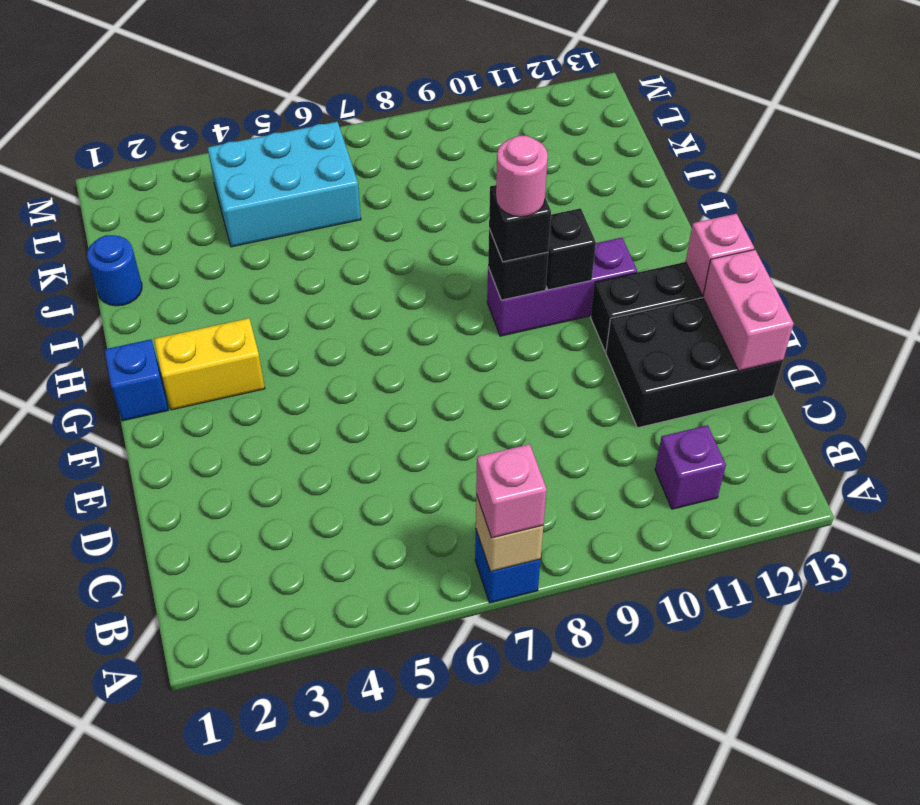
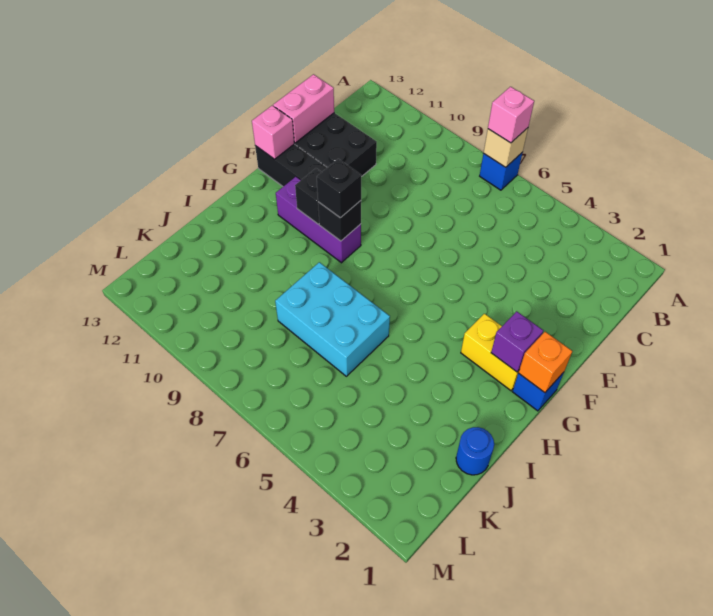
purple brick B11 level 1 -> purple brick G2 level 2
none -> orange brick G1 level 2
pink round brick G9 level 4 -> none
cyan brick K4:L6 level 1 -> cyan brick I6:J8 level 1

